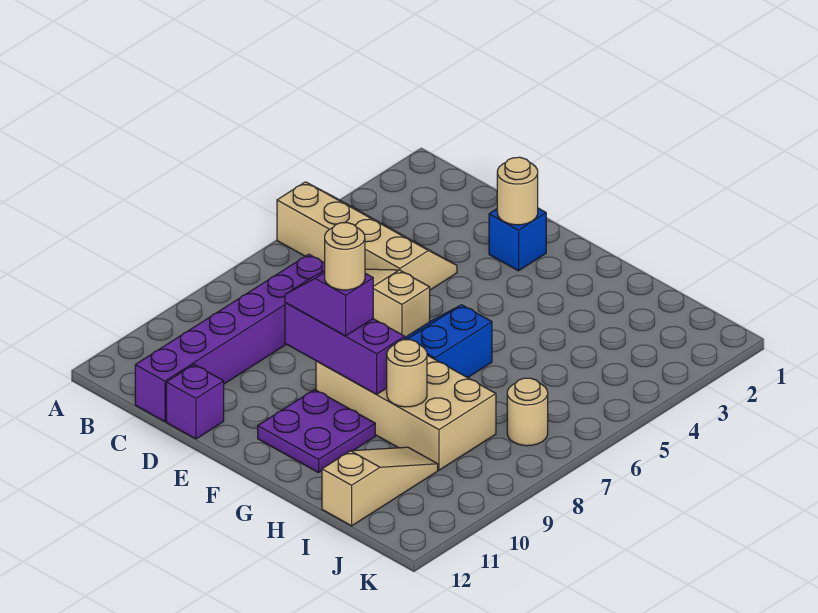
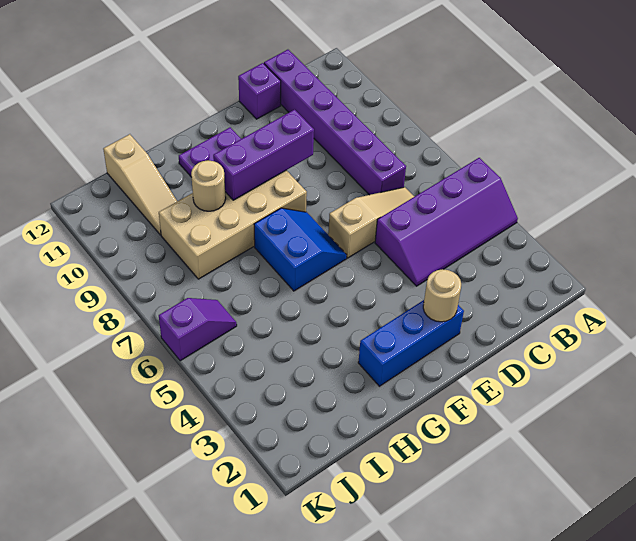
tan slope A4:D5 level 1 top 5 -> purple slope A4:D5 level 1 top 5
blue brick E2 level 1 -> blue brick E2:G2 level 1
purple slope E9:F9 level 3 top F -> purple slope J6:K6 level 1 top K
tan round brick F9 level 4 -> none
tan round brick J7 level 1 -> none

